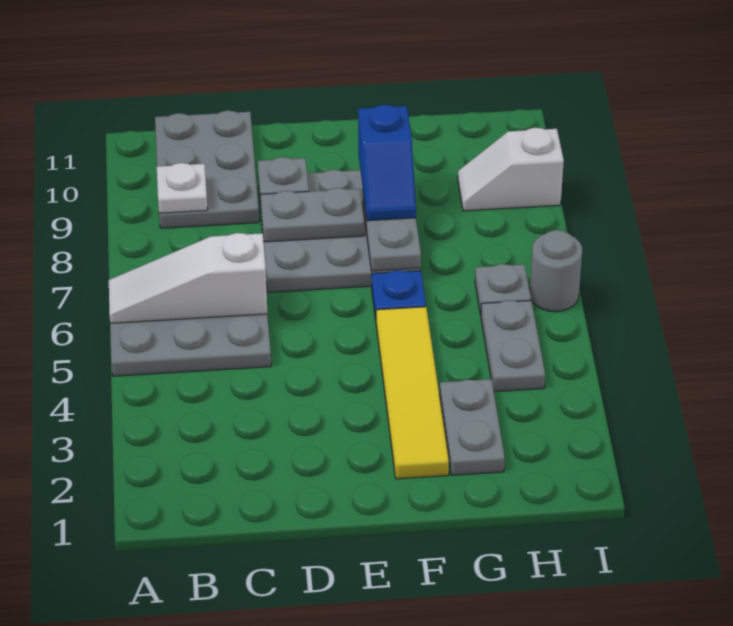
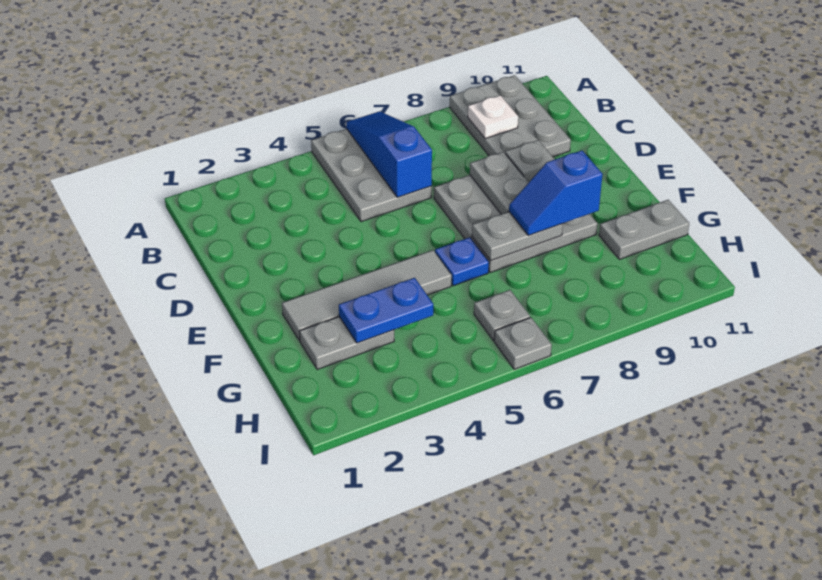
white slope A6:C6 level 2 top C -> blue slope A6:C6 level 2 top C
grey plate B9:C11 level 1 -> grey plate A9:C10 level 1
yellow tile F2:F5 level 1 -> grey tile F2:F5 level 1
none -> blue plate G3:G4 level 2
grey plate H4:H5 level 1 -> grey plate G10:G11 level 1
white slope H9:I9 level 1 top I -> none
grey round brick I6 level 1 -> grey plate I6 level 1

